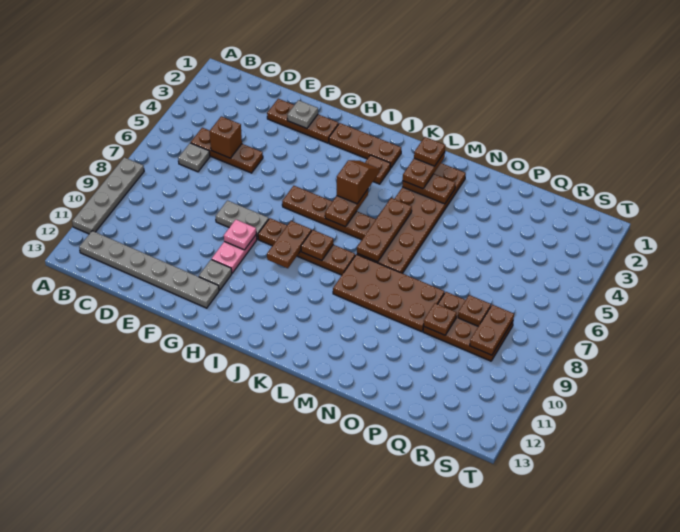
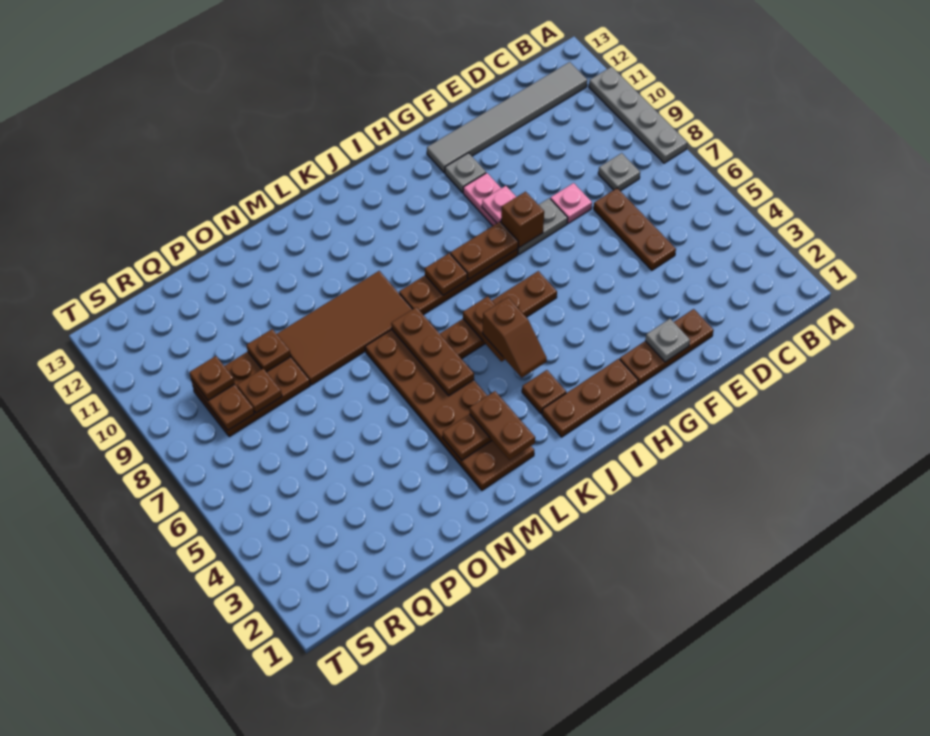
grey plate B12:G12 level 1 -> grey tile B12:G12 level 1
brown plate C5:E5 level 1 -> brown plate D5:D7 level 1
grey plate C6 level 1 -> grey plate C8 level 1
brown brick D5 level 2 -> brown brick G8 level 2
none -> pink plate E8 level 1
brown plate I8:I9 level 2 -> brown plate H8:I8 level 2
brown plate L2 level 4 -> brown plate R9 level 3
brown plate L8:O9 level 1 -> brown tile L8:O9 level 1

